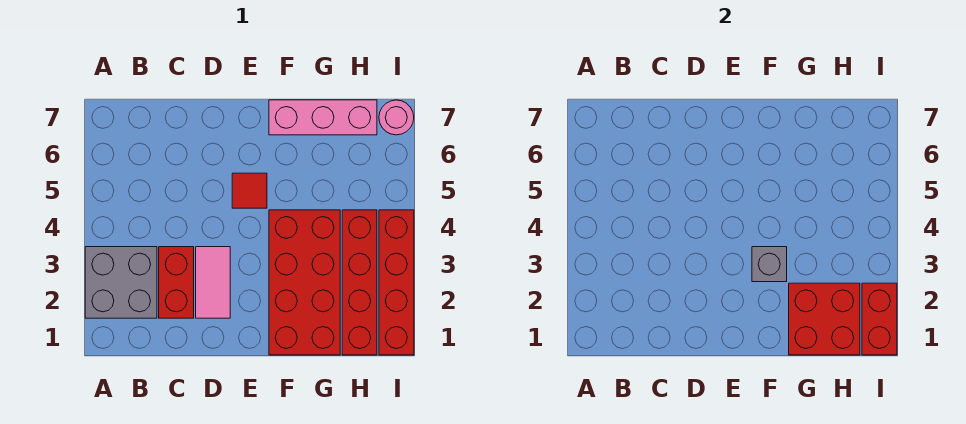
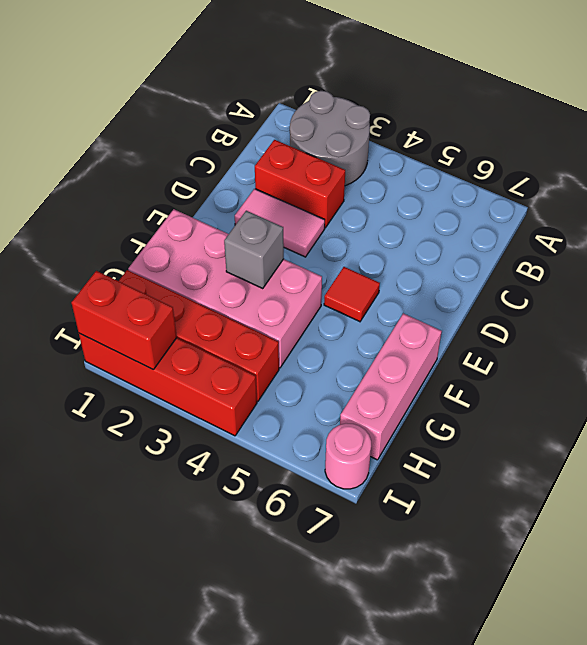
grey brick A2:B3 level 1 -> grey round brick A2:B3 level 1
red brick F1:G4 level 1 -> pink brick F1:G4 level 1
red brick G1:H2 level 2 -> none

